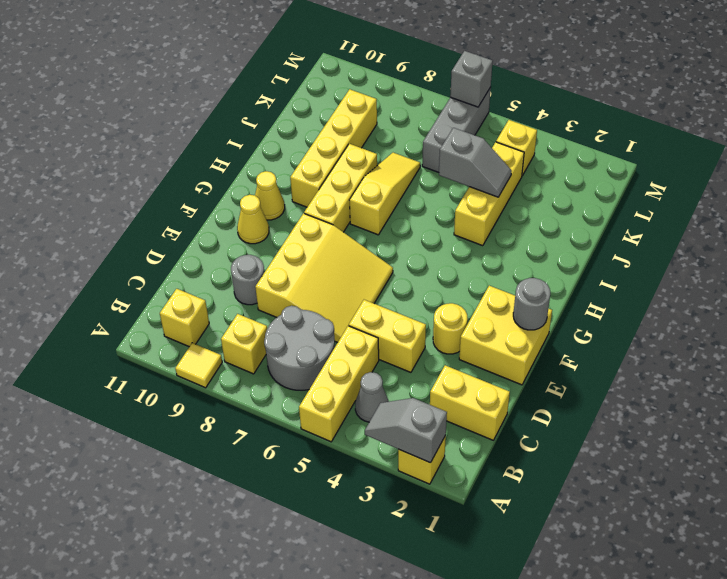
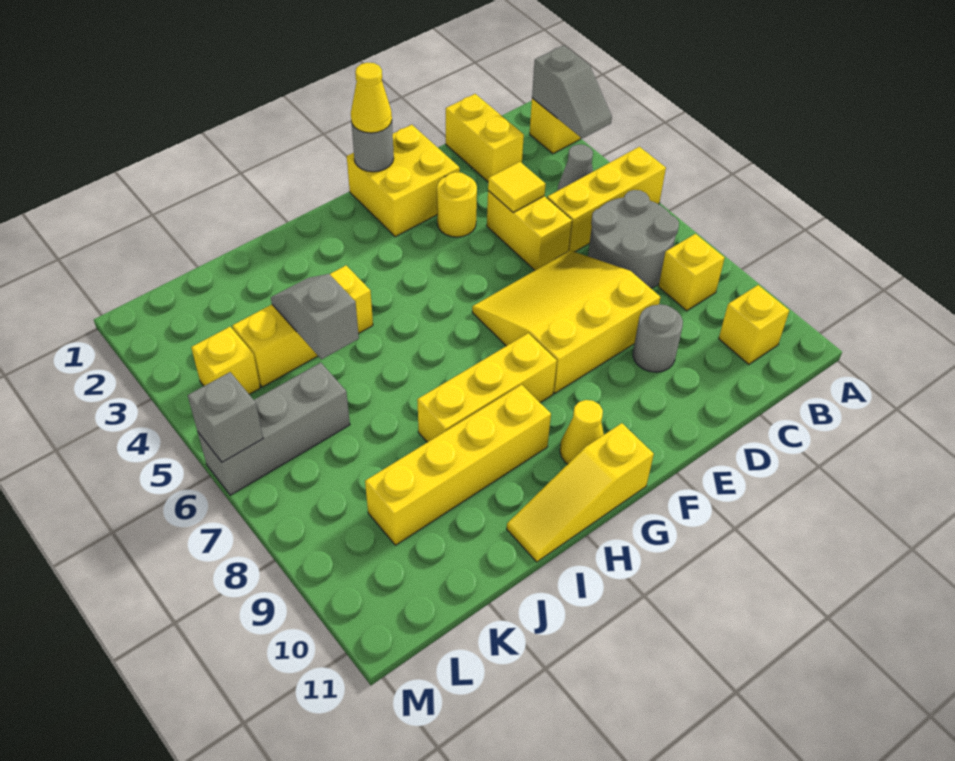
yellow tile A9 level 1 -> yellow tile D4 level 2
yellow cone F10 level 1 -> yellow cone F1 level 3
yellow slope H7:J7 level 1 top H -> yellow slope G11:I11 level 1 top G

